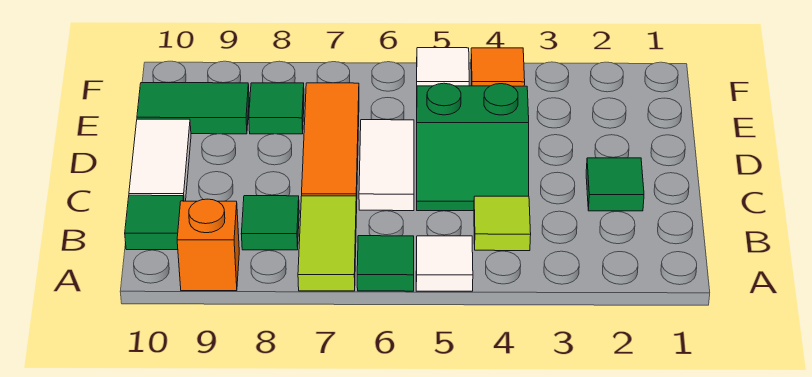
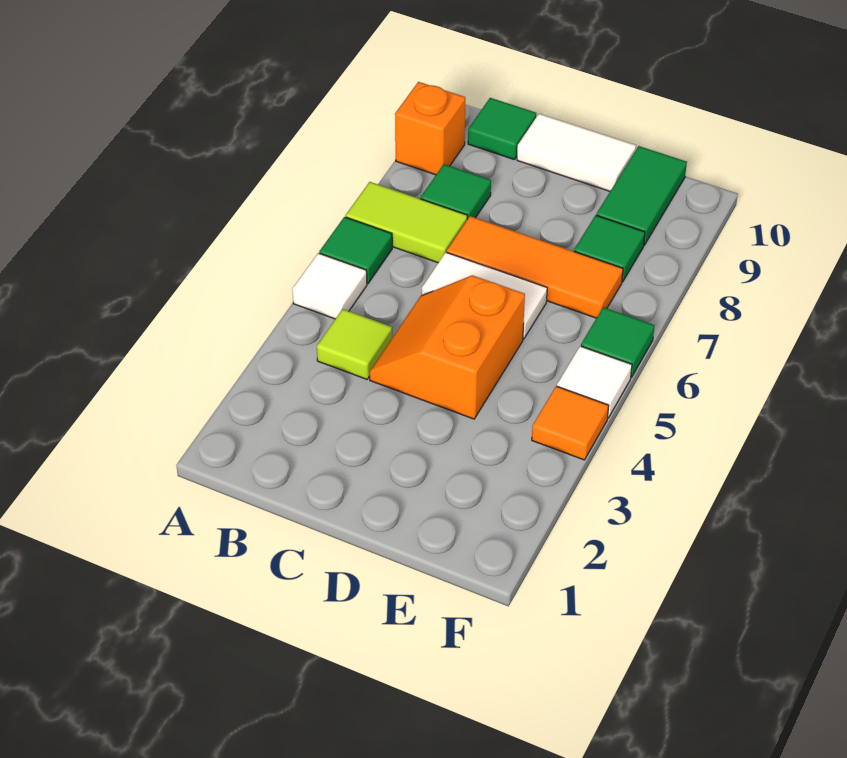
green tile C2 level 1 -> green tile F6 level 1
green slope C4:D5 level 1 top D -> orange slope C4:D5 level 1 top D

